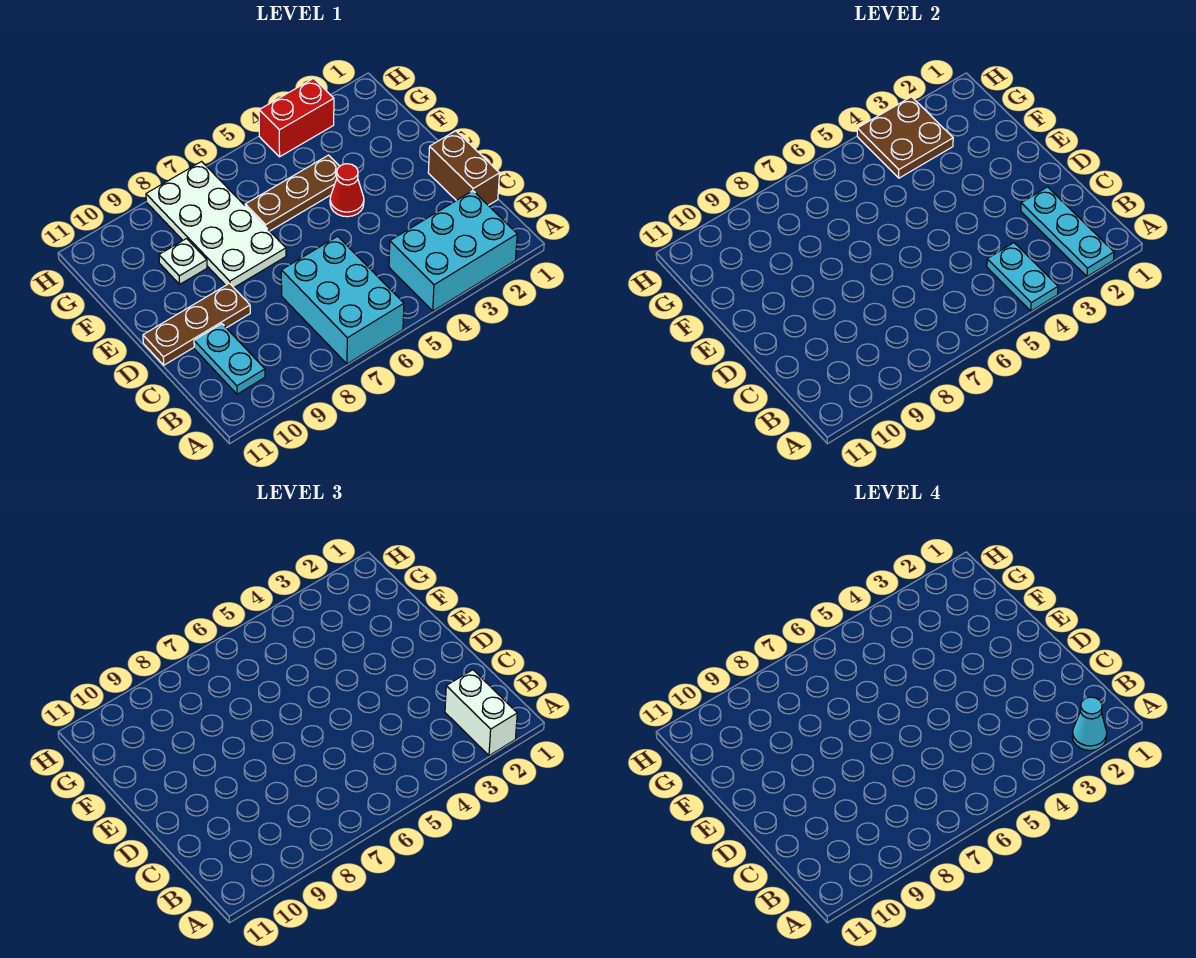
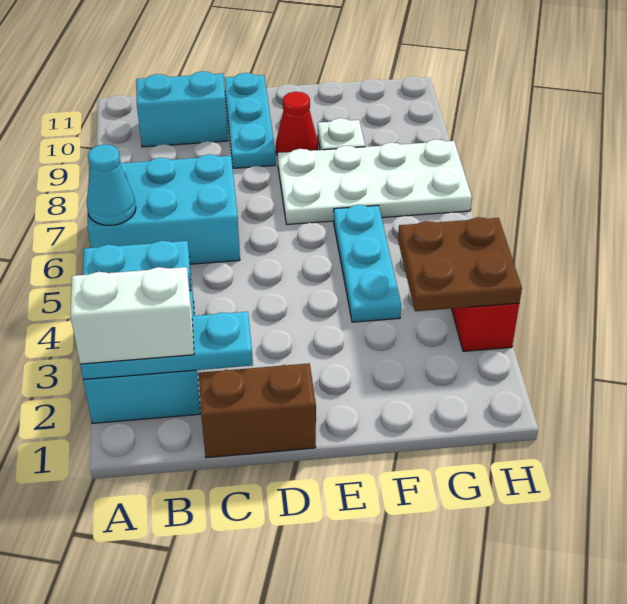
cyan cone A2 level 4 -> cyan cone A6 level 2
cyan plate B10:C10 level 1 -> cyan brick B10:C10 level 1
brown plate D9:D11 level 1 -> cyan plate D9:D11 level 1
red cone E4 level 1 -> red cone E9 level 1
brown plate F4:F6 level 1 -> cyan plate F4:F6 level 1

